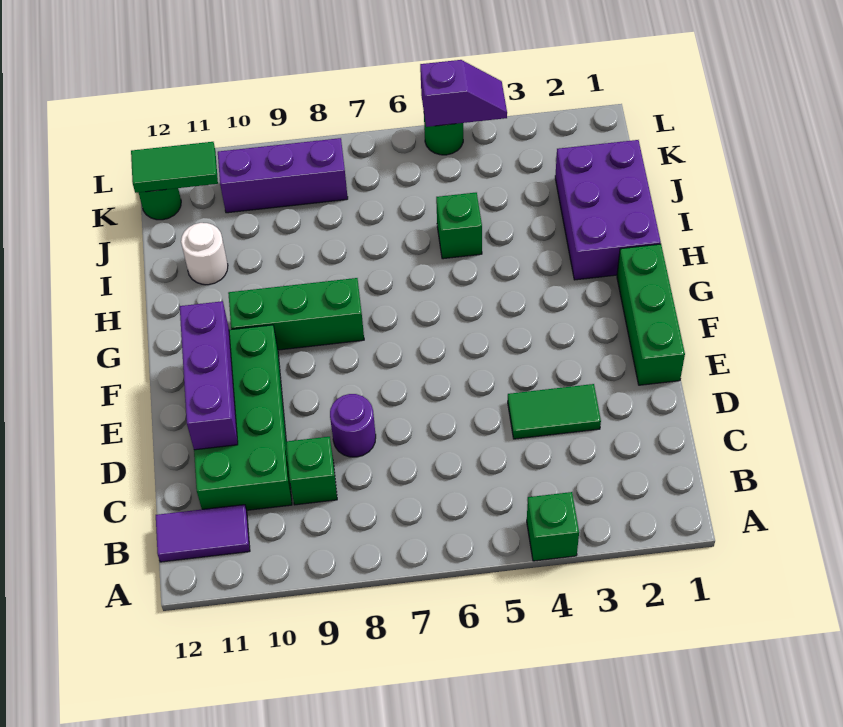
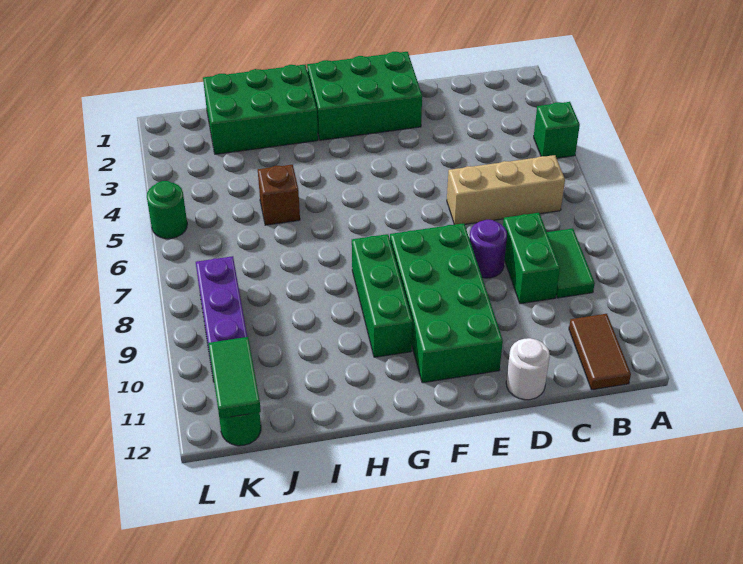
none -> tan brick B6:D6 level 1
purple tile B11:B12 level 1 -> brown tile B11:B12 level 1
green brick C9 level 1 -> green brick C8:C9 level 1
green brick C10:F11 level 1 -> green brick E8:F11 level 1
green tile D3:D4 level 1 -> green tile B8:B9 level 1
purple brick D11:F11 level 2 -> none
green brick E1:G1 level 1 -> green brick E1:G2 level 1
purple brick H1:J2 level 1 -> green brick H1:J2 level 1
green brick I5 level 1 -> brown brick I5 level 1
white round brick I11 level 1 -> white round brick D12 level 1
purple slope L4:L5 level 2 top 5 -> none

